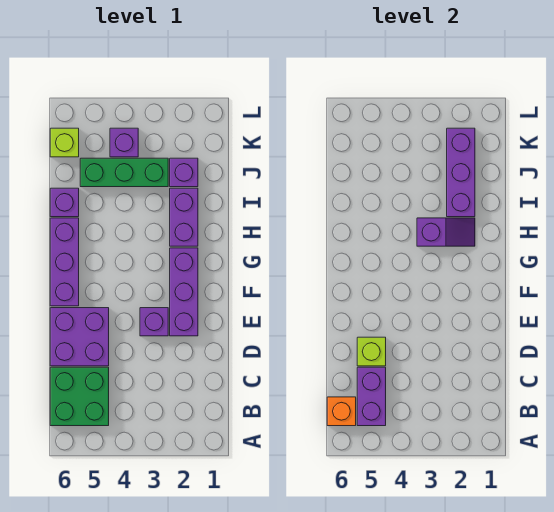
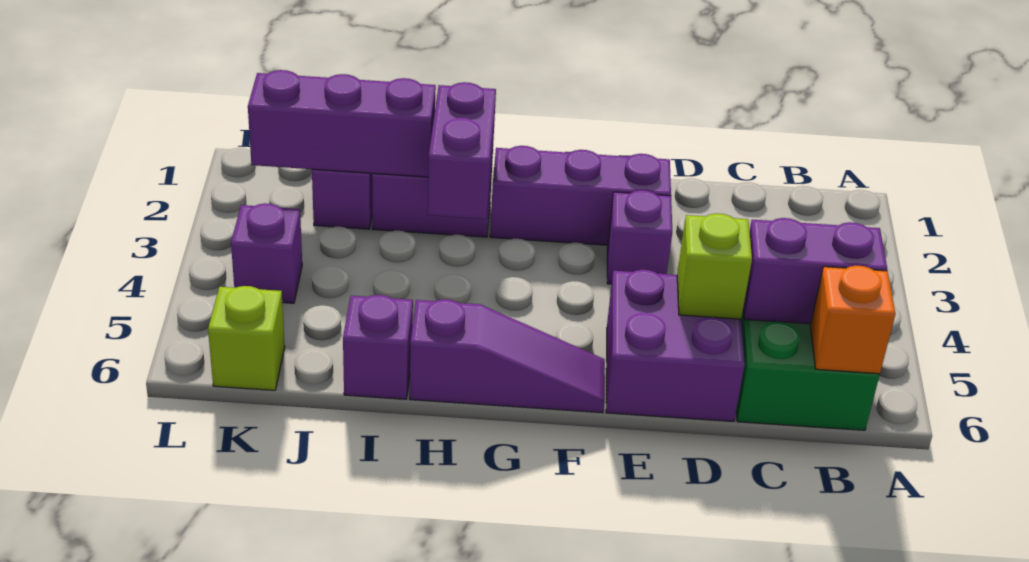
purple brick F6:H6 level 1 -> purple slope F6:H6 level 1 top H
purple slope H2:H3 level 2 top 3 -> purple brick H2:H3 level 2
green brick J3:J5 level 1 -> none

